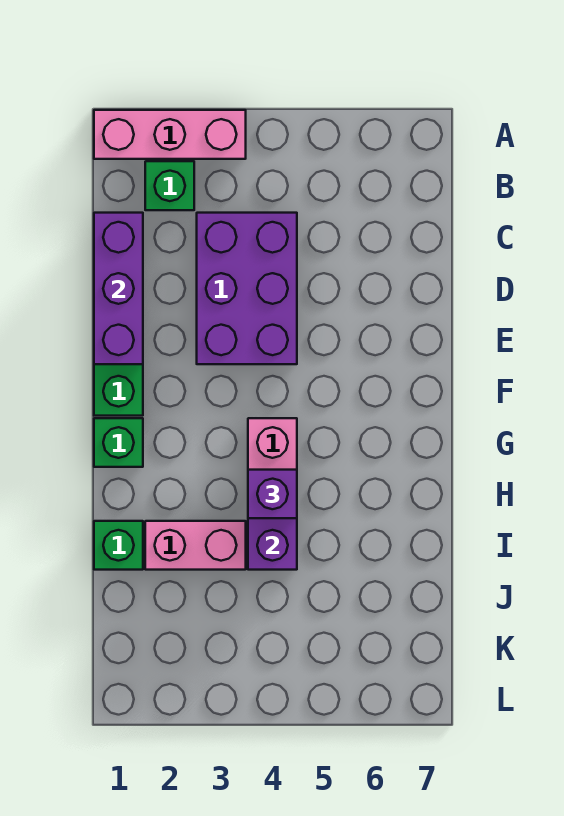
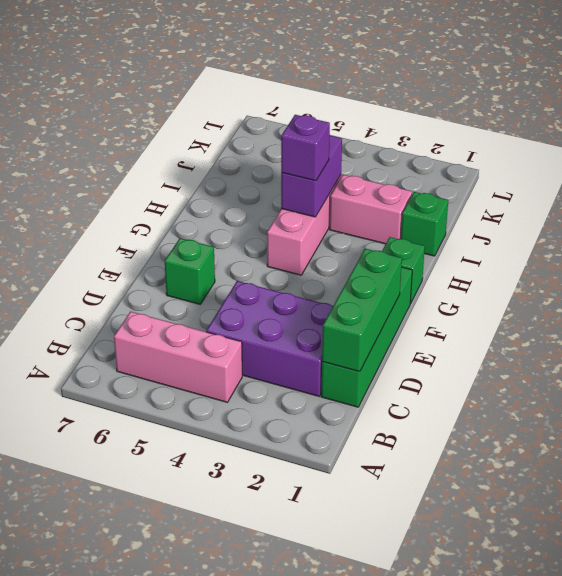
pink brick A1:A3 level 1 -> pink brick B4:B6 level 1
green brick B2 level 1 -> green brick E6 level 1
purple brick C1:E1 level 2 -> green brick C1:E1 level 2
purple brick C3:E4 level 1 -> purple brick C2:D4 level 1

